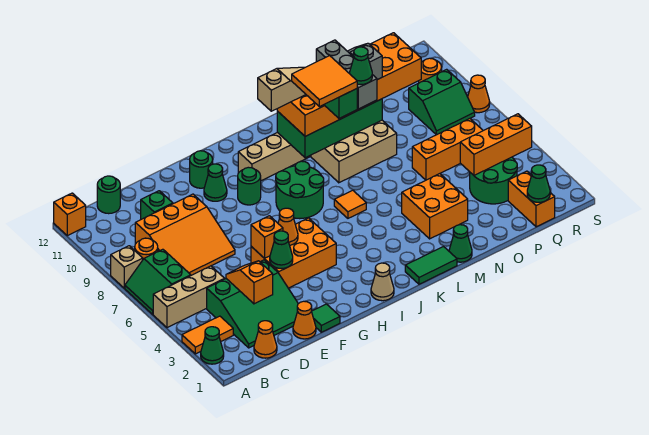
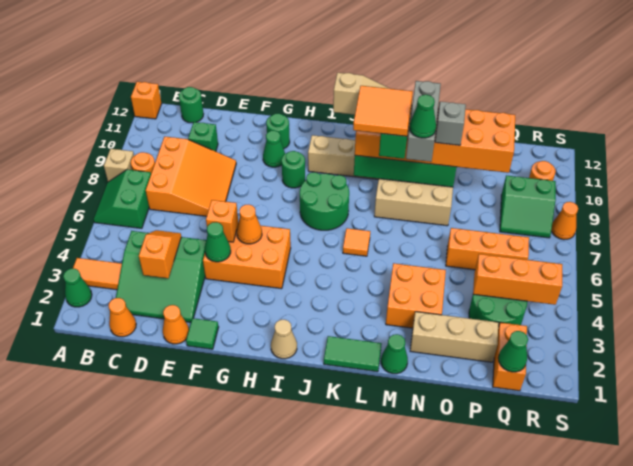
tan brick A5:C5 level 1 -> tan brick N2:P2 level 1
orange slope C7:E9 level 1 top 9 -> orange slope C7:E9 level 1 top C

